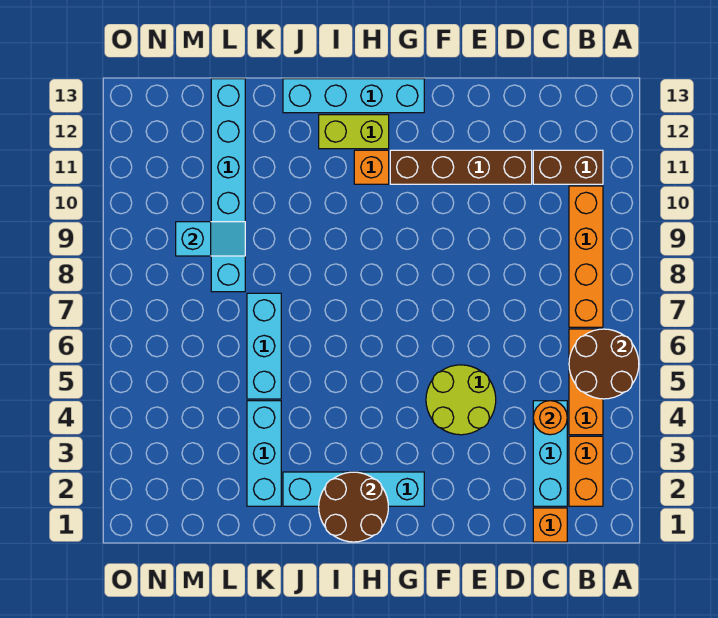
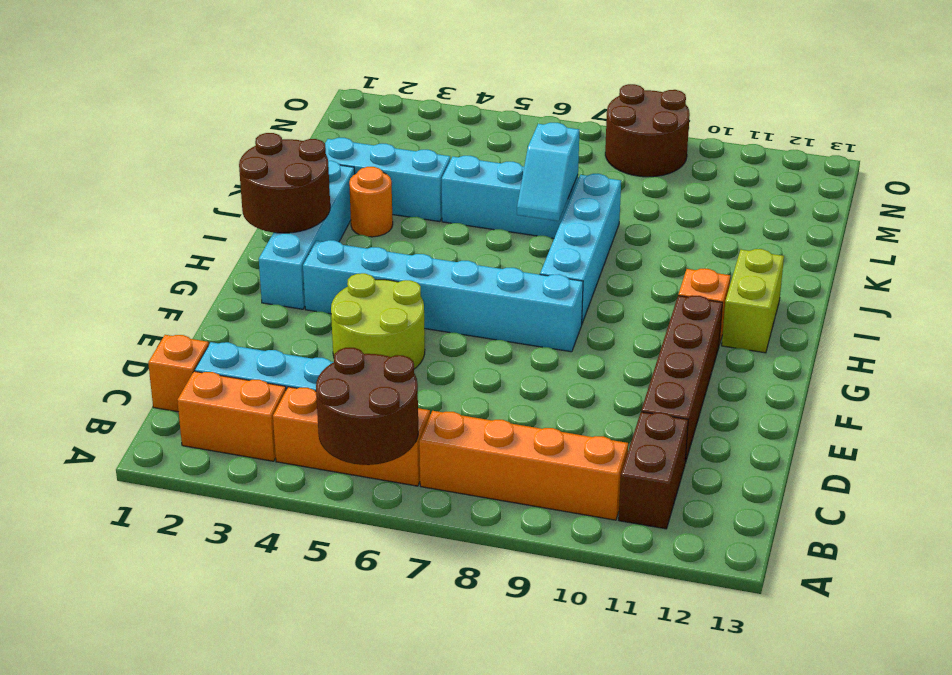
orange round brick C4 level 2 -> orange round brick J3 level 1
cyan brick G13:J13 level 1 -> cyan brick H8:K8 level 1
cyan brick L8:L13 level 1 -> cyan brick G3:G8 level 1
cyan slope L9:M9 level 2 top M -> cyan slope J7:K7 level 2 top K
none -> brown round brick N8:O9 level 1

